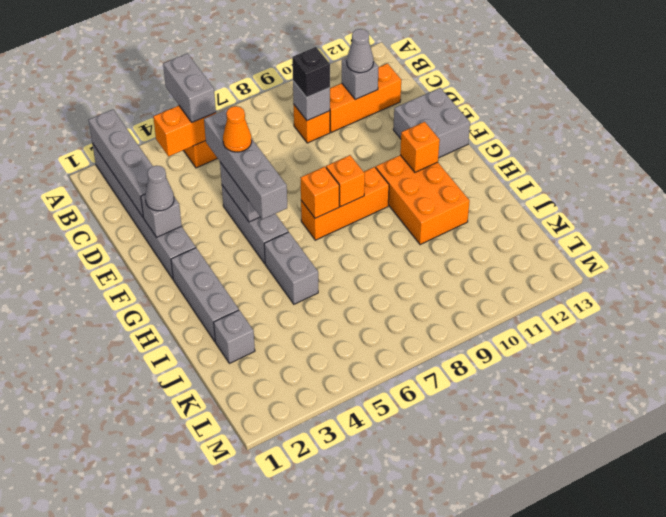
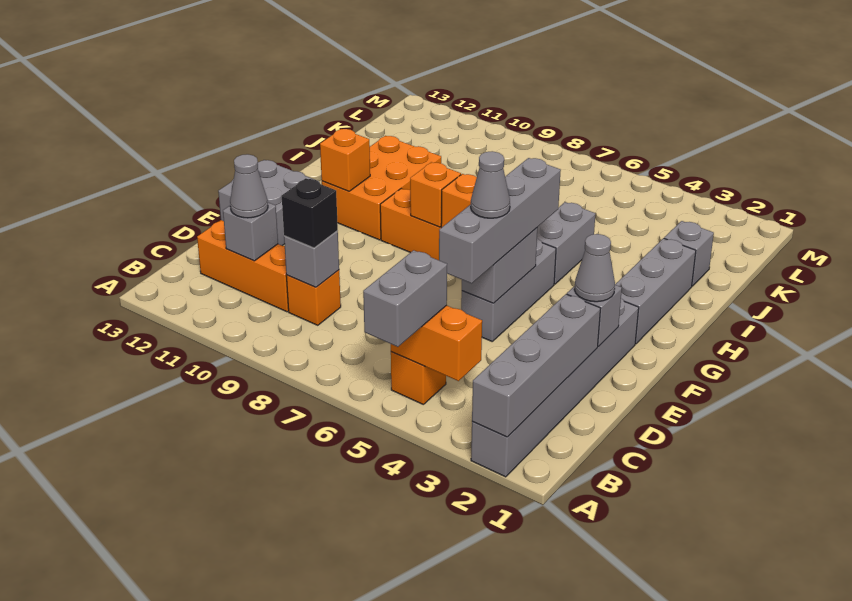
orange cone E5 level 4 -> grey cone E5 level 4

